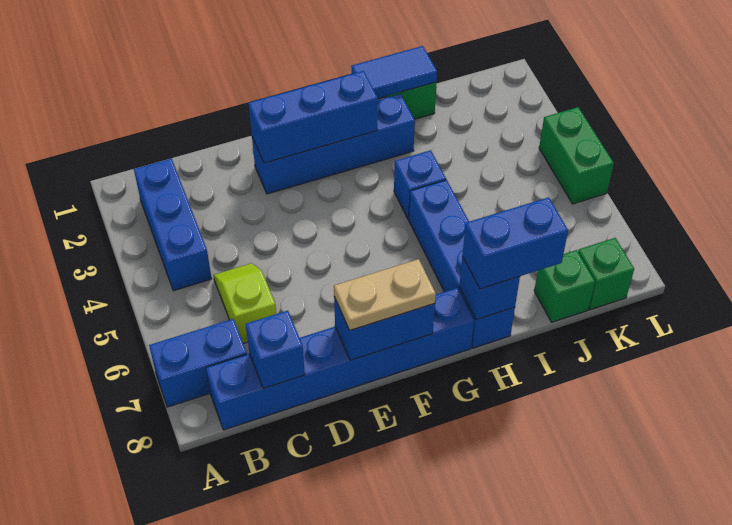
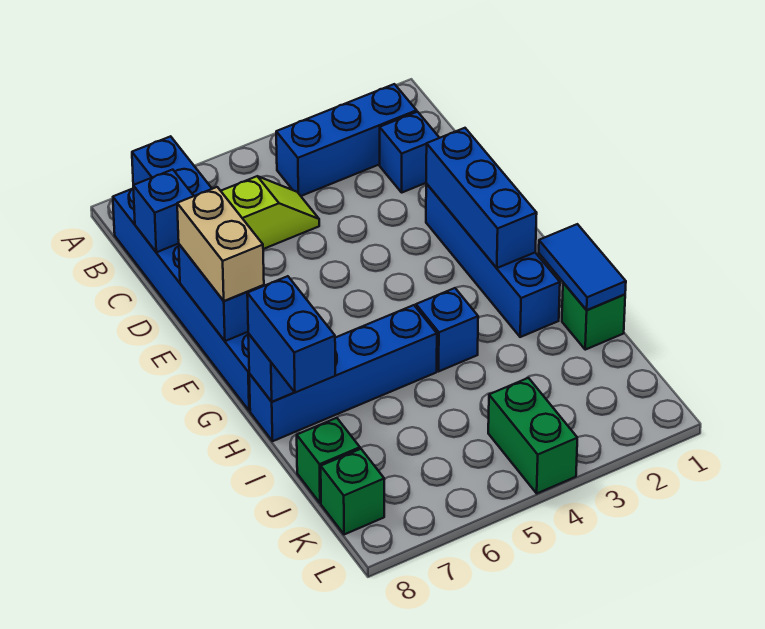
none -> blue brick C2 level 1
tan plate E8:F8 level 3 -> tan brick E8:F8 level 3
green brick L4:L5 level 1 -> green brick K4:L4 level 1

